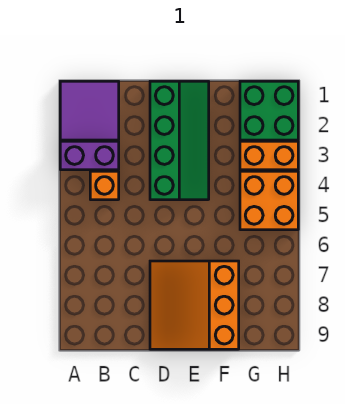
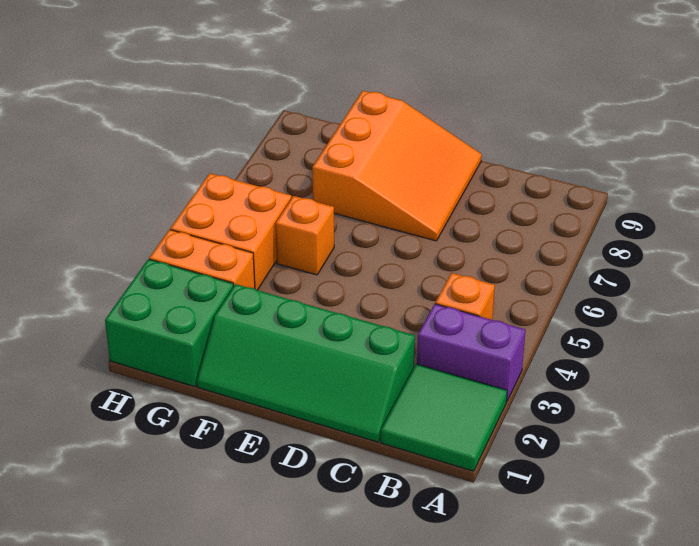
purple tile A1:B2 level 1 -> green tile A1:B2 level 1
green slope D1:E4 level 1 top D -> green slope C1:F2 level 1 top 2
none -> orange brick F5 level 1

